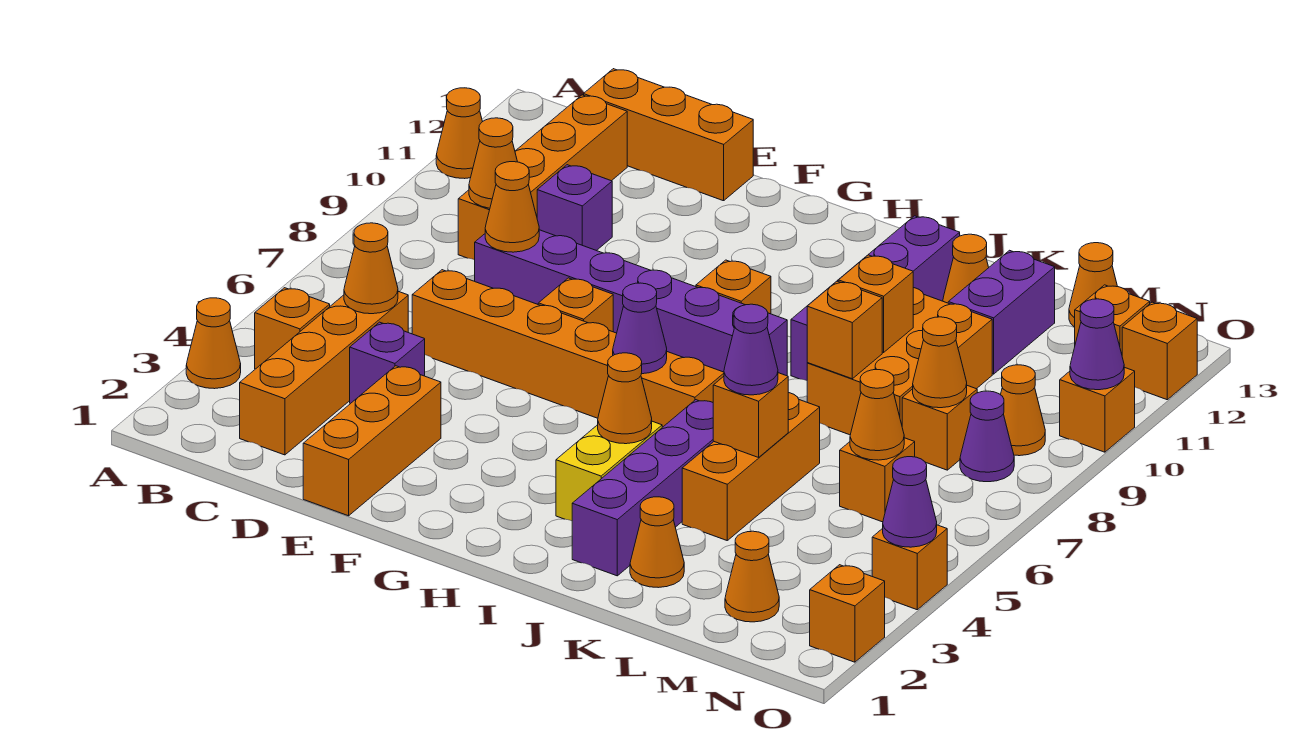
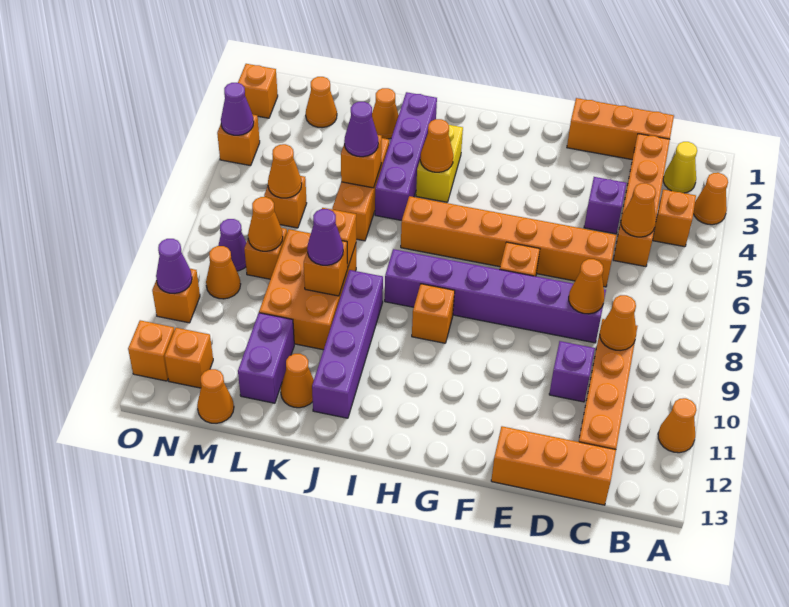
none -> yellow cone B2 level 1
orange brick E1:E3 level 1 -> orange brick C1:E1 level 1
purple cone H6 level 2 -> purple cone K9 level 3

